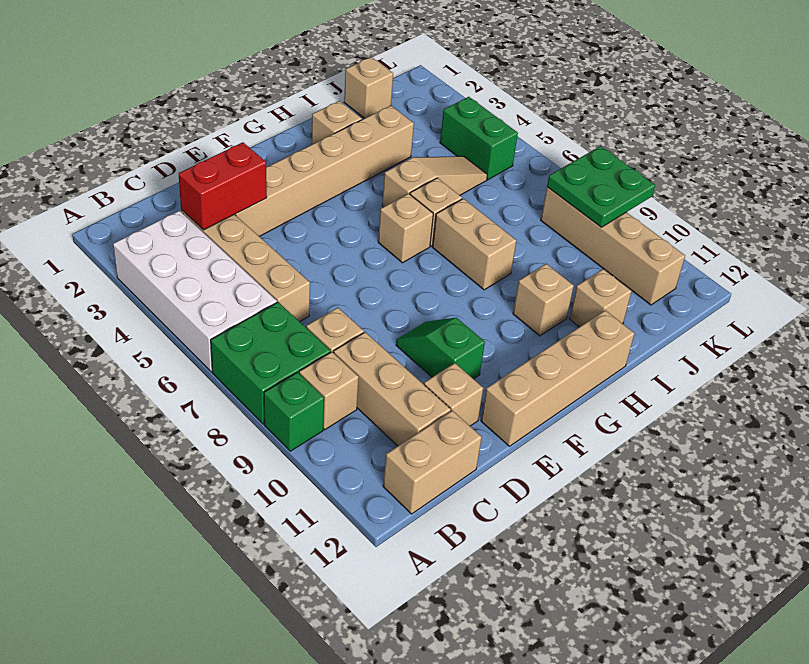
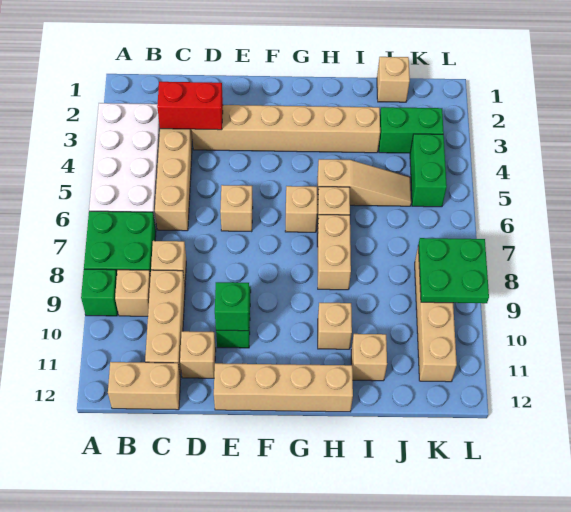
none -> green brick E10 level 2
tan brick H2 level 1 -> tan brick E6 level 1
none -> green brick J3:K3 level 1

